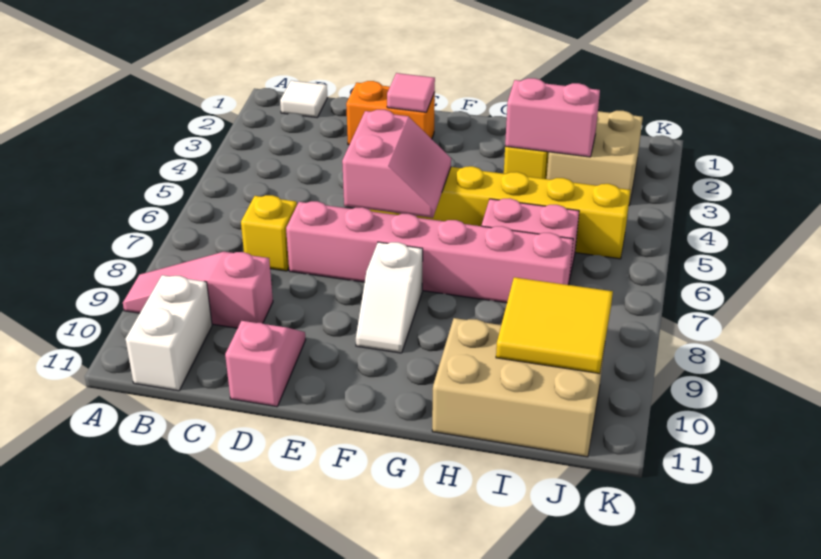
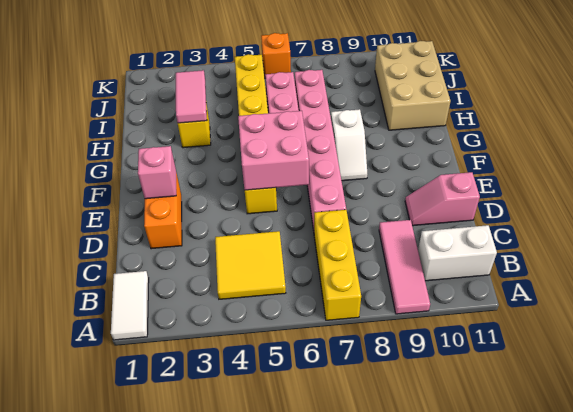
pink slope A9:C9 level 1 top C -> pink tile A9:C9 level 1
white tile B1 level 1 -> white tile A1:B1 level 1
yellow brick C7 level 1 -> yellow brick A7:C7 level 1
pink tile E2 level 2 -> pink brick E2 level 2
pink slope E5:F6 level 2 top E -> pink brick E5:F6 level 2
white slope F8:F9 level 1 top 8 -> white slope F8:G8 level 1 top G
pink brick H3:I3 level 2 -> pink tile H3:I3 level 2
tan brick I2:J3 level 1 -> none
yellow tile I9:J10 level 2 -> yellow tile B4:C5 level 1
none -> orange brick K6 level 1

